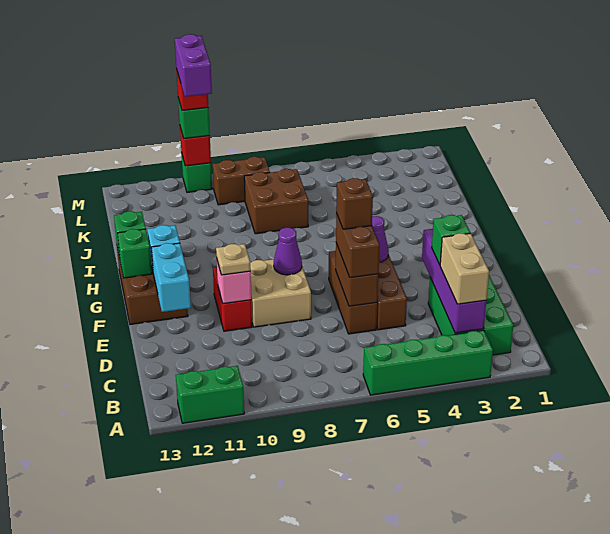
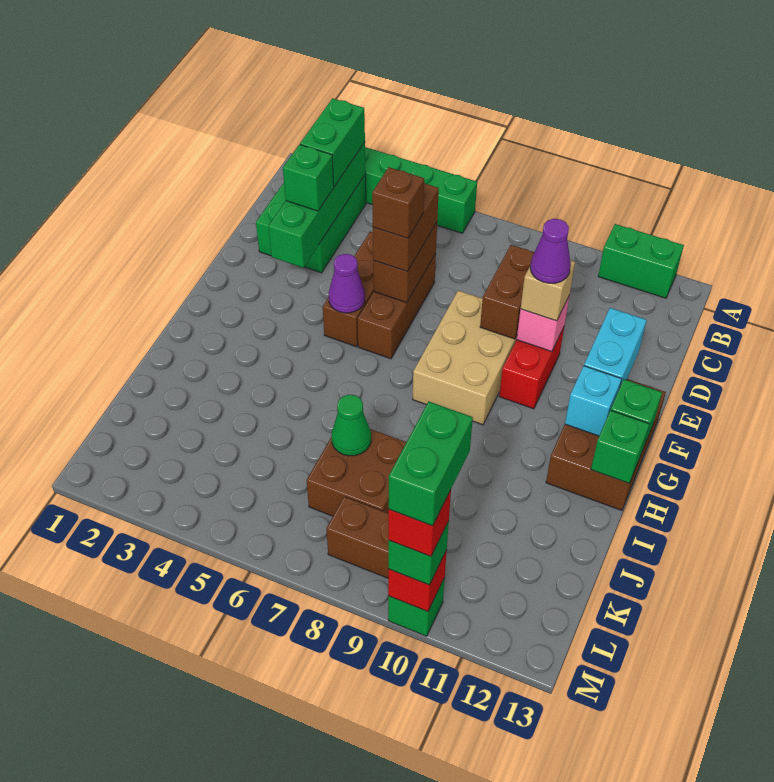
purple brick B3:E3 level 2 -> green brick B3:E3 level 2
tan brick B3:C3 level 3 -> green brick B3:C3 level 3
none -> brown brick D9:E9 level 2
tan brick E8:F9 level 1 -> tan brick E8:G9 level 1
tan plate E10 level 3 -> tan brick E10 level 3
purple cone F8 level 2 -> purple cone E10 level 4
none -> green cone J7 level 2
purple brick L10:M10 level 5 -> green brick L10:M10 level 5

